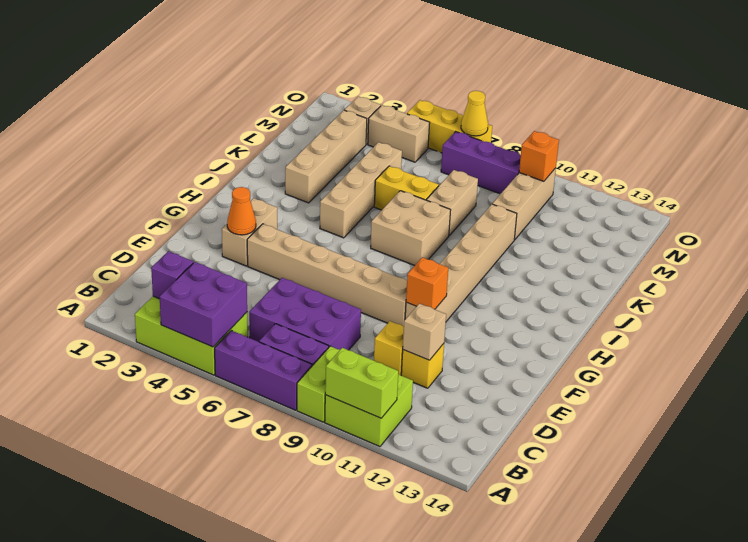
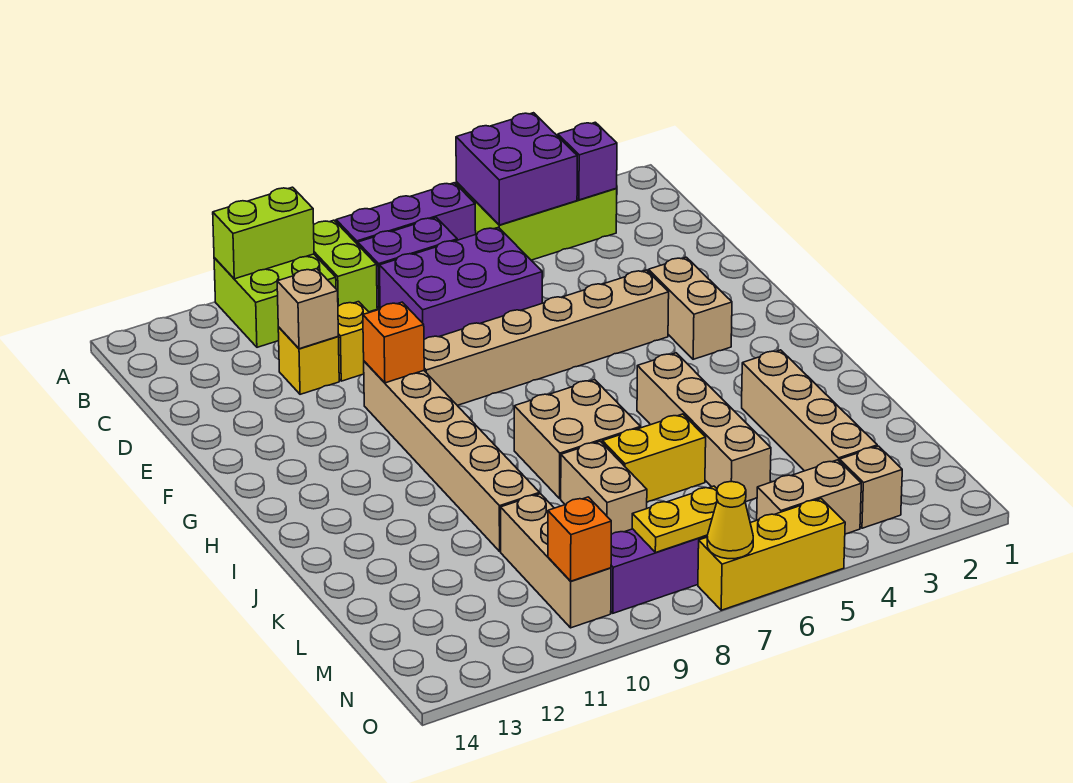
orange cone F3 level 2 -> none
none -> yellow plate N7:N8 level 2

